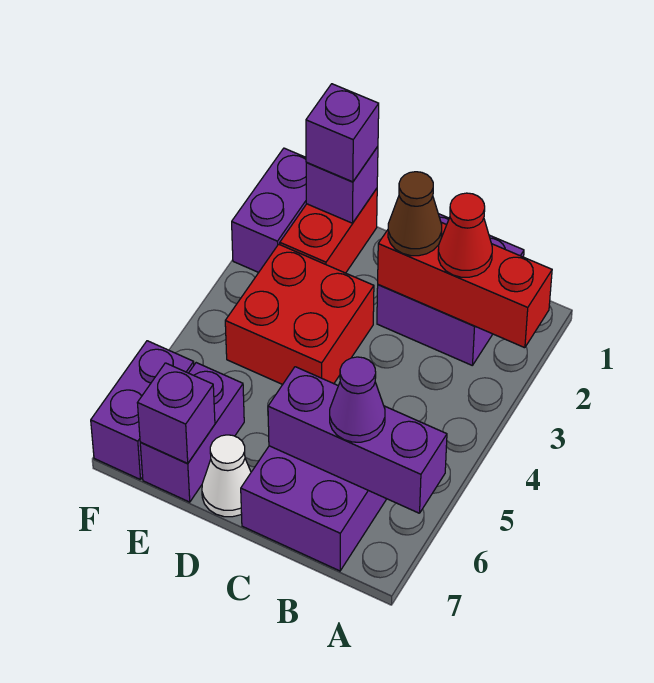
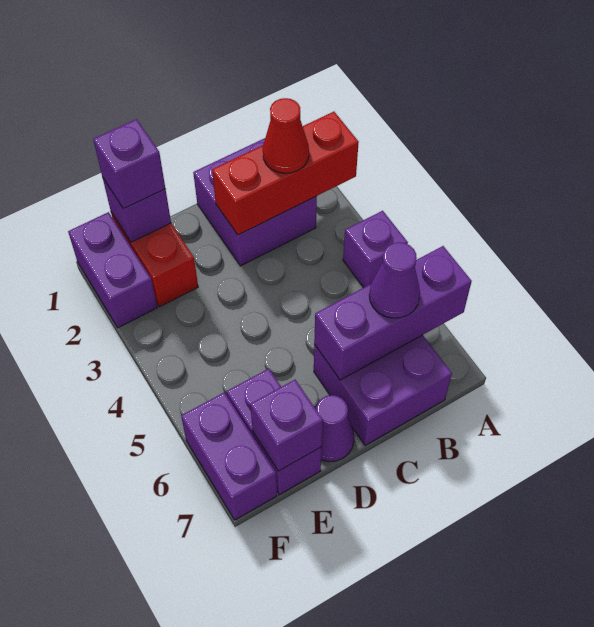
none -> purple brick A4 level 1
brown cone C2 level 3 -> none
red brick D3:E4 level 1 -> none
white cone D7 level 1 -> purple cone D7 level 1

